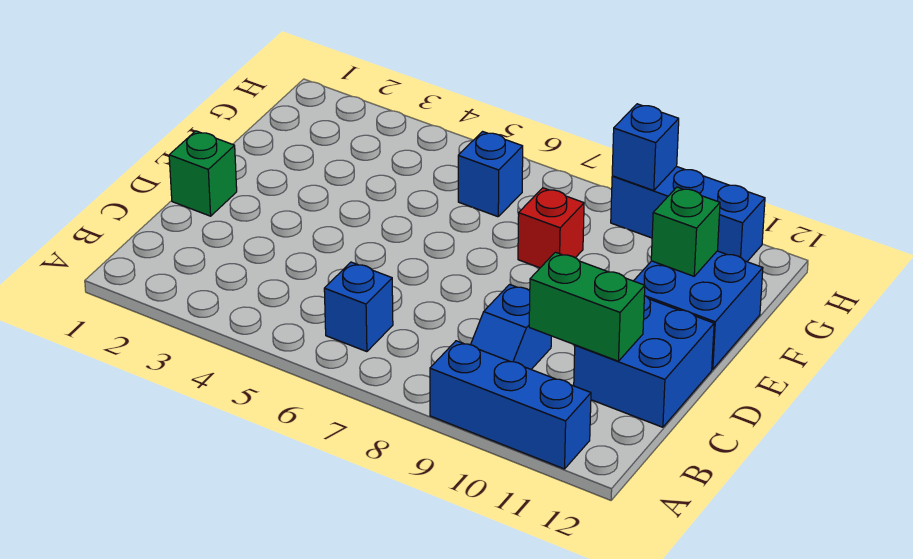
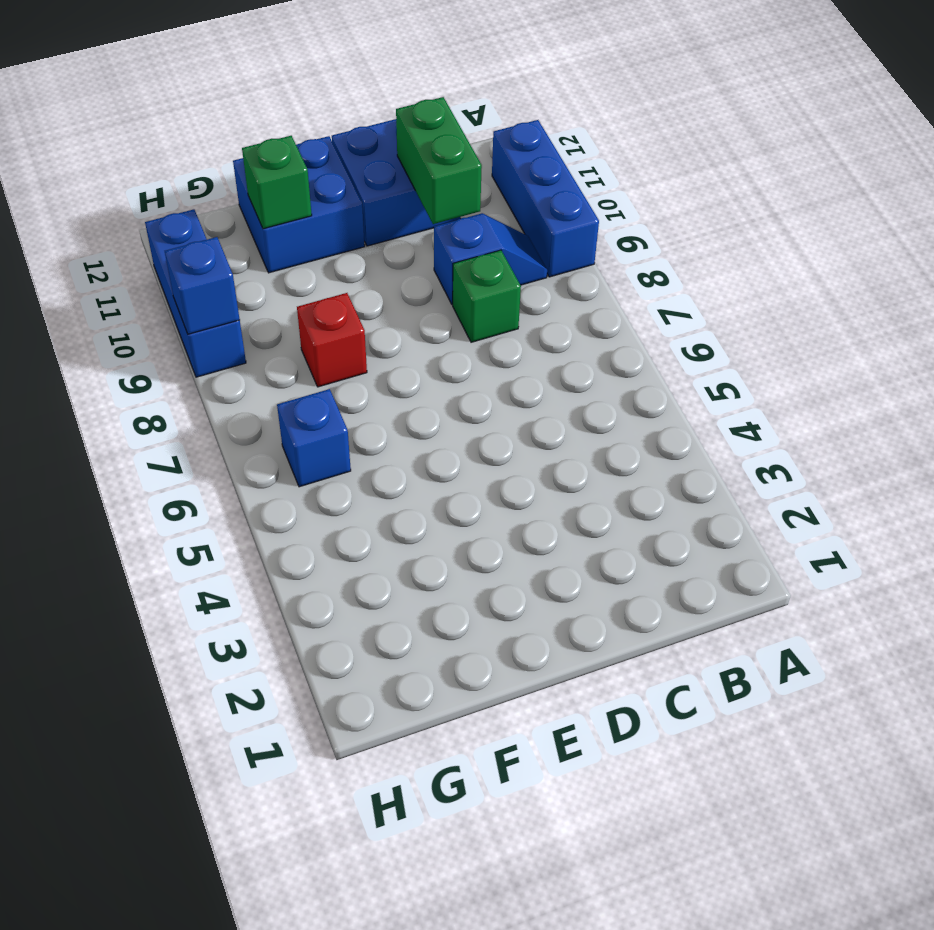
blue brick B6 level 1 -> none
green brick D1 level 1 -> green brick C8 level 1

